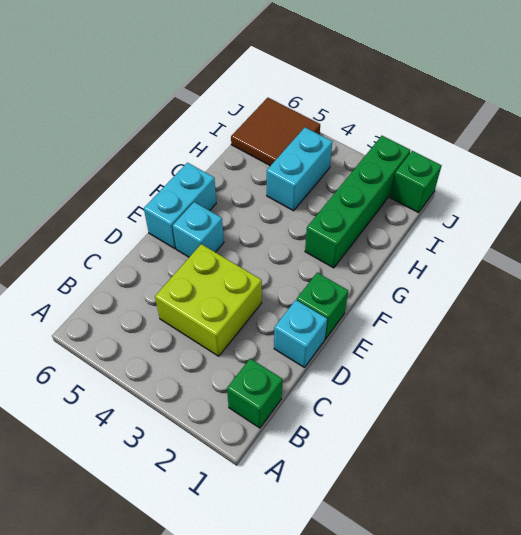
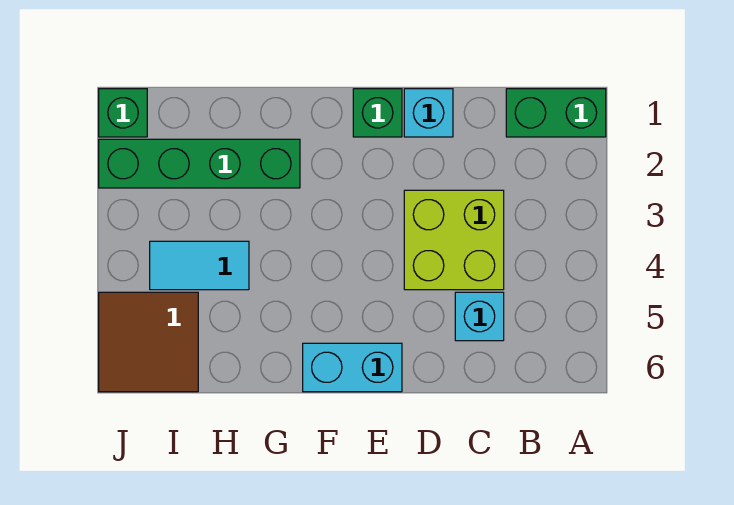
green brick B1 level 1 -> green brick A1:B1 level 1
cyan brick E5 level 1 -> cyan brick C5 level 1
cyan brick H4:I4 level 1 -> cyan tile H4:I4 level 1

